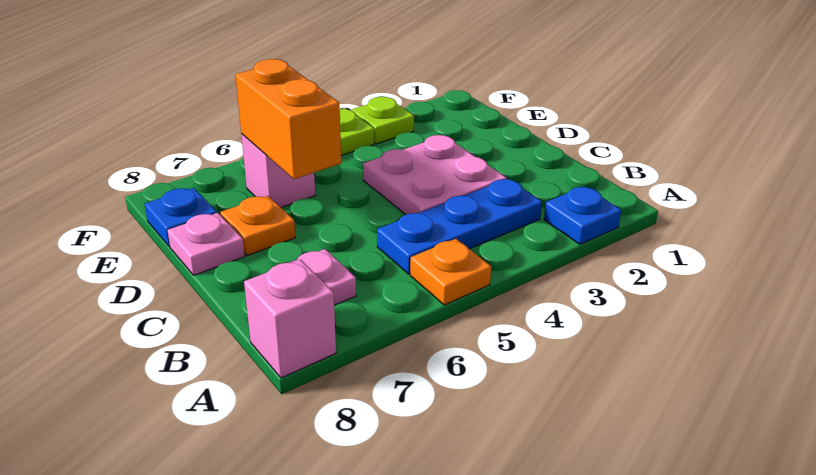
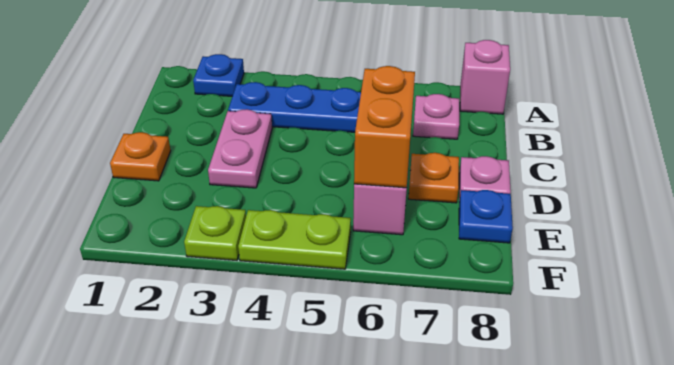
orange plate A5 level 1 -> orange plate D1 level 1
pink plate C3:D4 level 1 -> pink plate C3:D3 level 1

